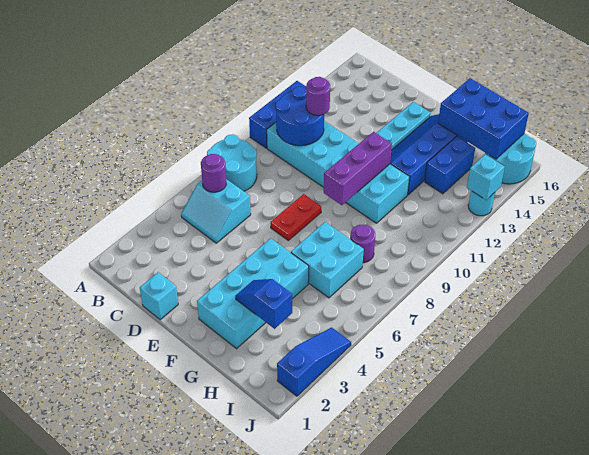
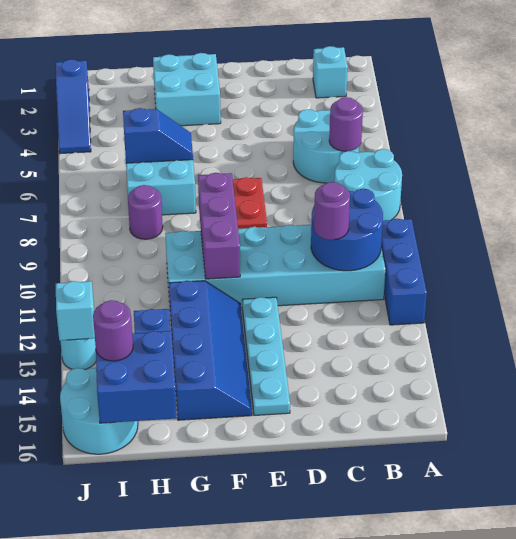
cyan slope B5:C6 level 1 top 6 -> cyan round brick B5:C6 level 1
cyan brick D1 level 1 -> cyan brick B2 level 1
cyan brick F2:G5 level 1 -> cyan brick F2:G3 level 1
blue slope G3:H3 level 2 top H -> blue slope G6:H6 level 2 top H
blue brick G15:I16 level 2 -> blue brick H15:I16 level 2
none -> purple round brick I15 level 3

